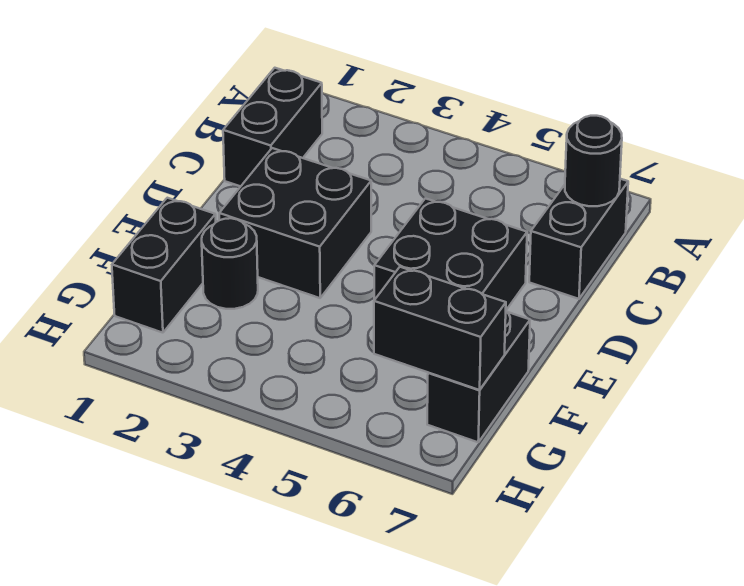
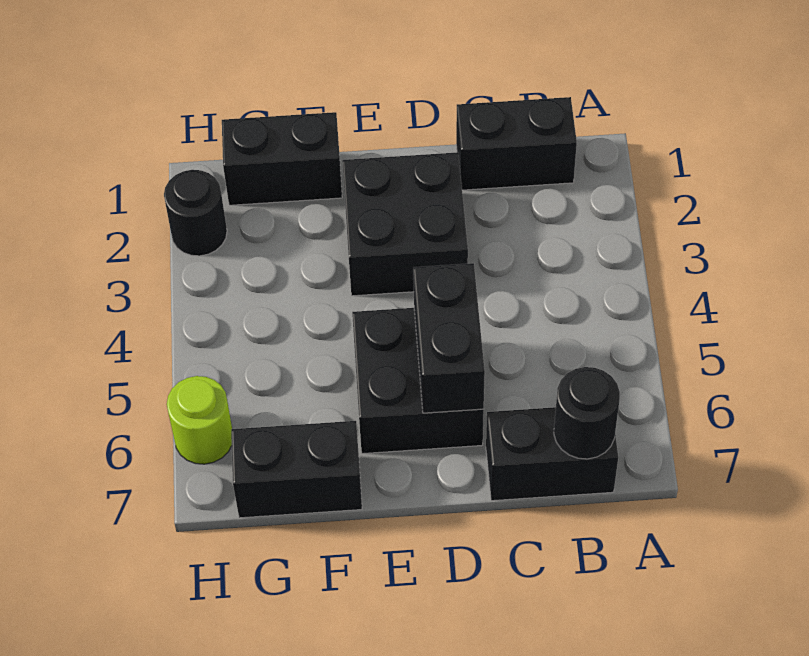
black round brick F2 level 1 -> black round brick H2 level 1
black brick G6:G7 level 2 -> black brick D5:D6 level 2
none -> lime round brick H6 level 1

